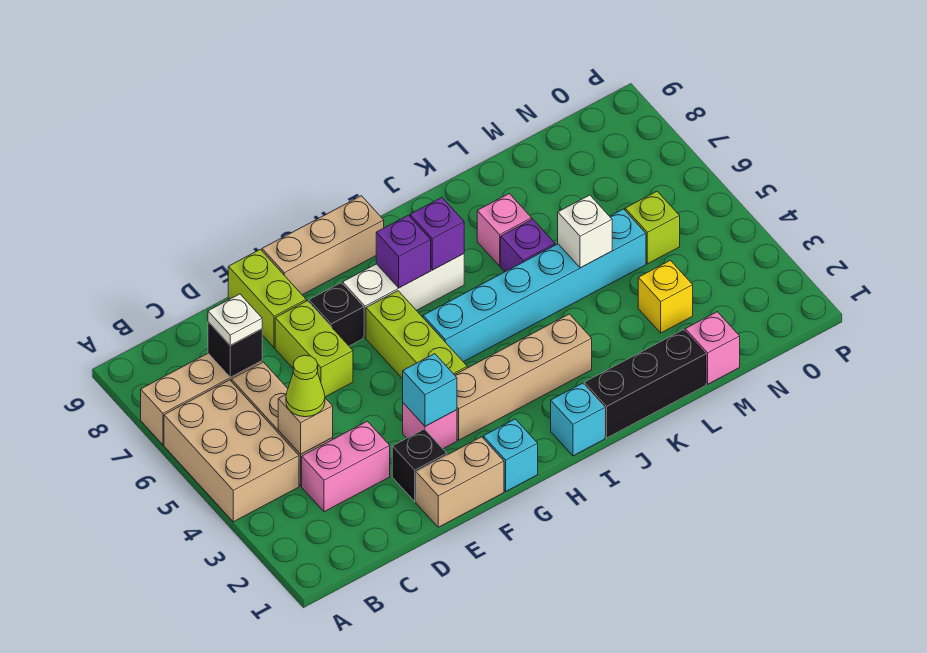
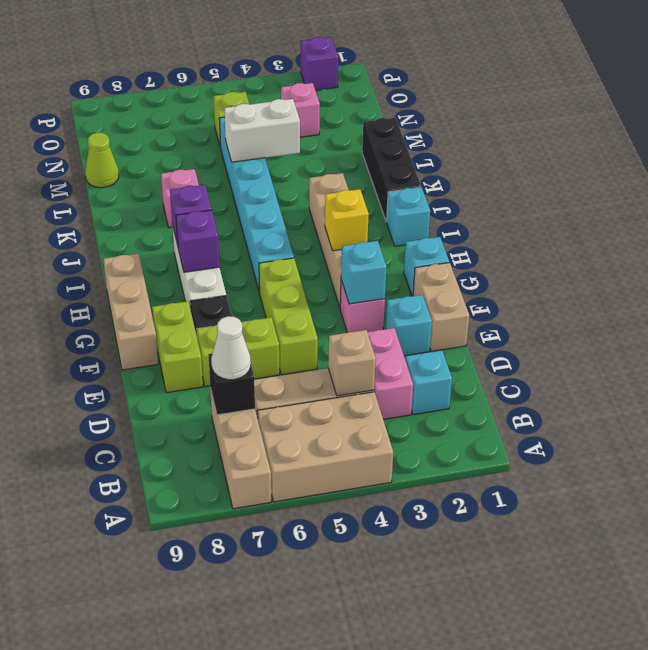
none -> cyan brick C2 level 1
lime cone C4 level 3 -> lime cone M9 level 1
white plate C7 level 3 -> white cone C7 level 3
black brick E2 level 1 -> cyan brick E2 level 1
lime brick E8:E9 level 1 -> lime brick E8:F8 level 1
lime brick G4:G6 level 1 -> lime brick E5:G5 level 1
purple brick K6 level 1 -> purple brick P2 level 1
white brick L5 level 2 -> white brick L4:L5 level 2
pink brick M1 level 1 -> pink brick N3 level 1
yellow brick M3 level 1 -> yellow brick H3 level 2

